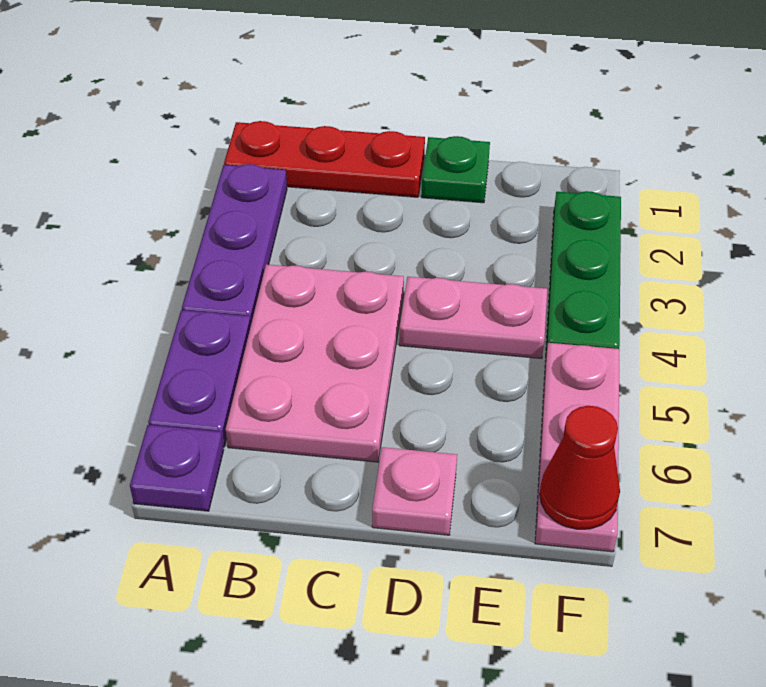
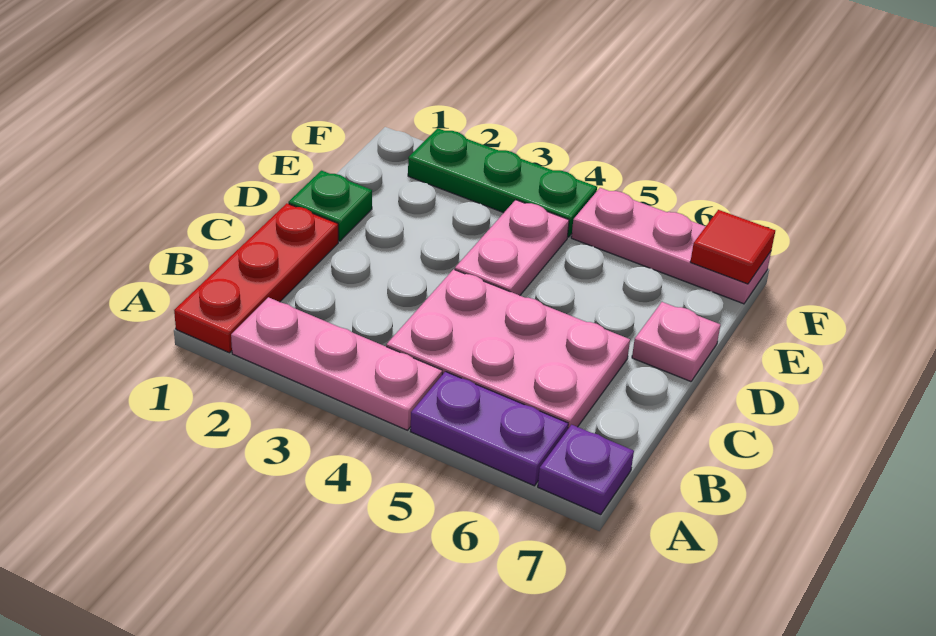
purple plate A2:A4 level 1 -> pink plate A2:A4 level 1
red cone F7 level 2 -> red tile F7 level 2

